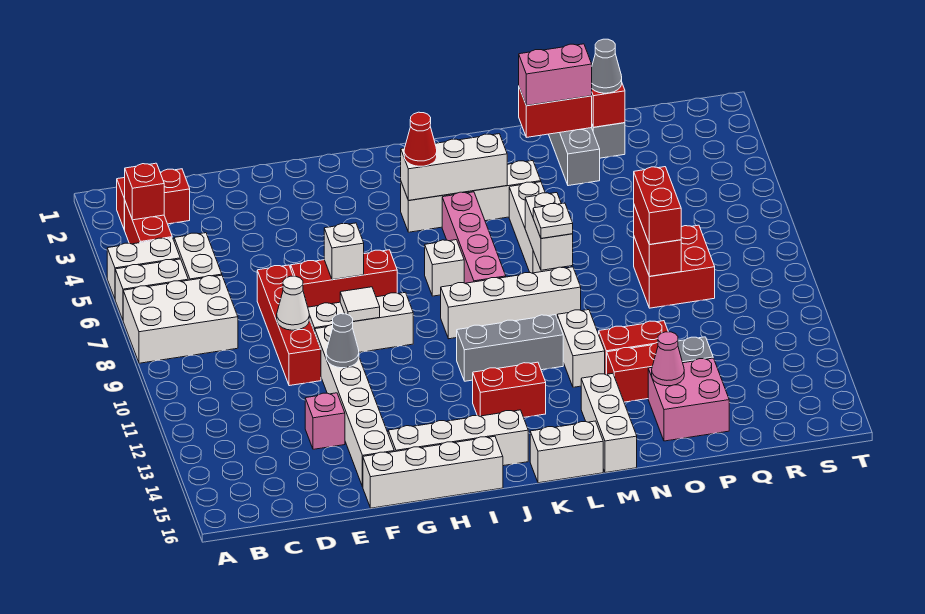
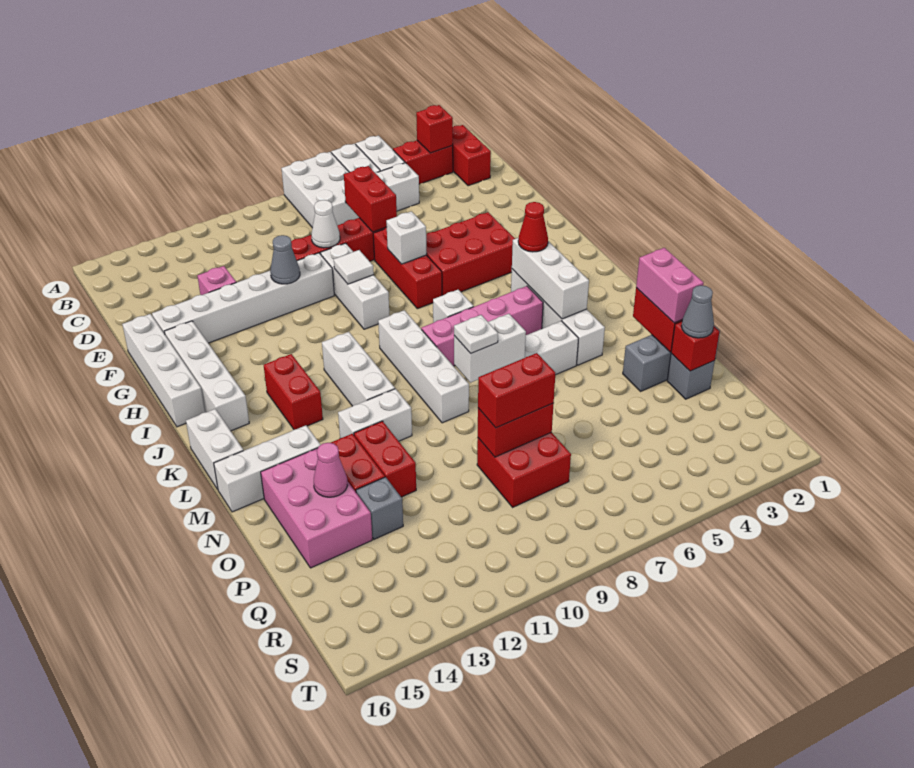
none -> red brick D7:E7 level 2
none -> red brick G4:H6 level 1
grey brick J11:L11 level 1 -> white brick J11:L11 level 1
pink brick O14:P15 level 1 -> pink brick N14:P15 level 1

